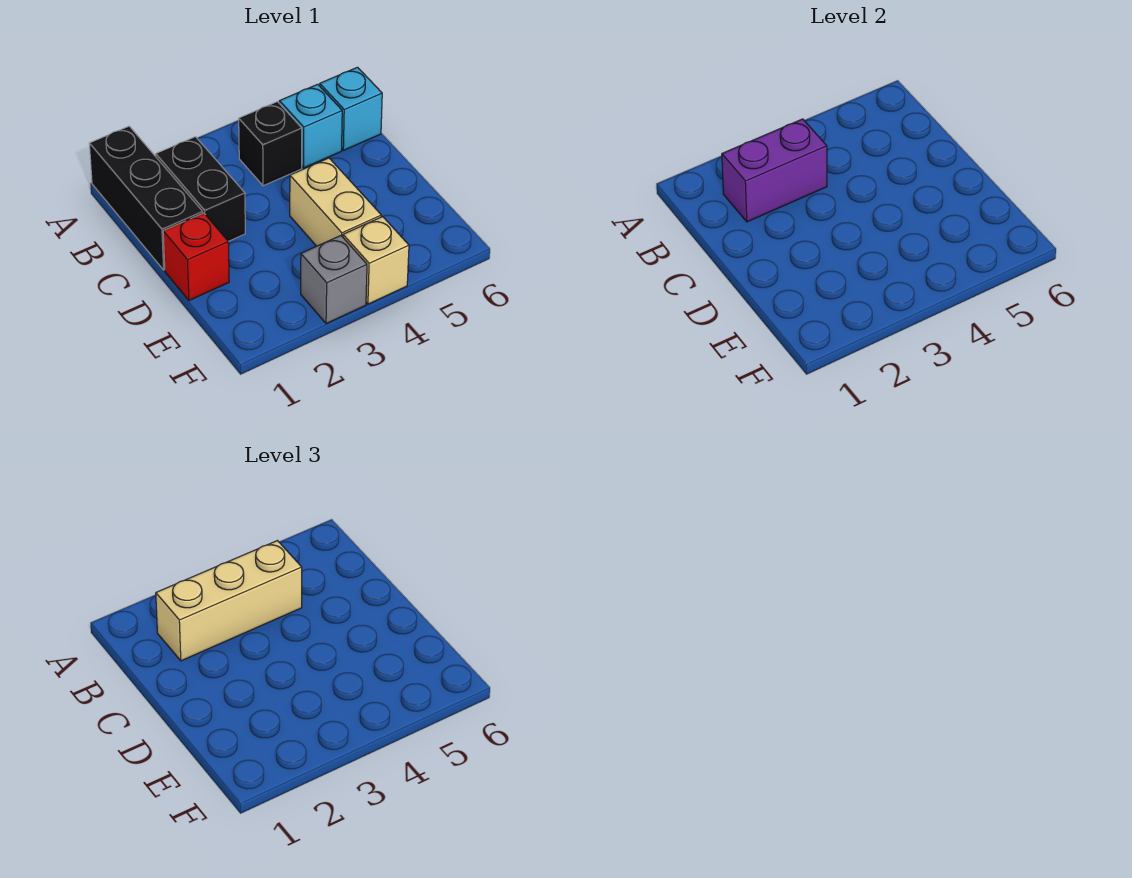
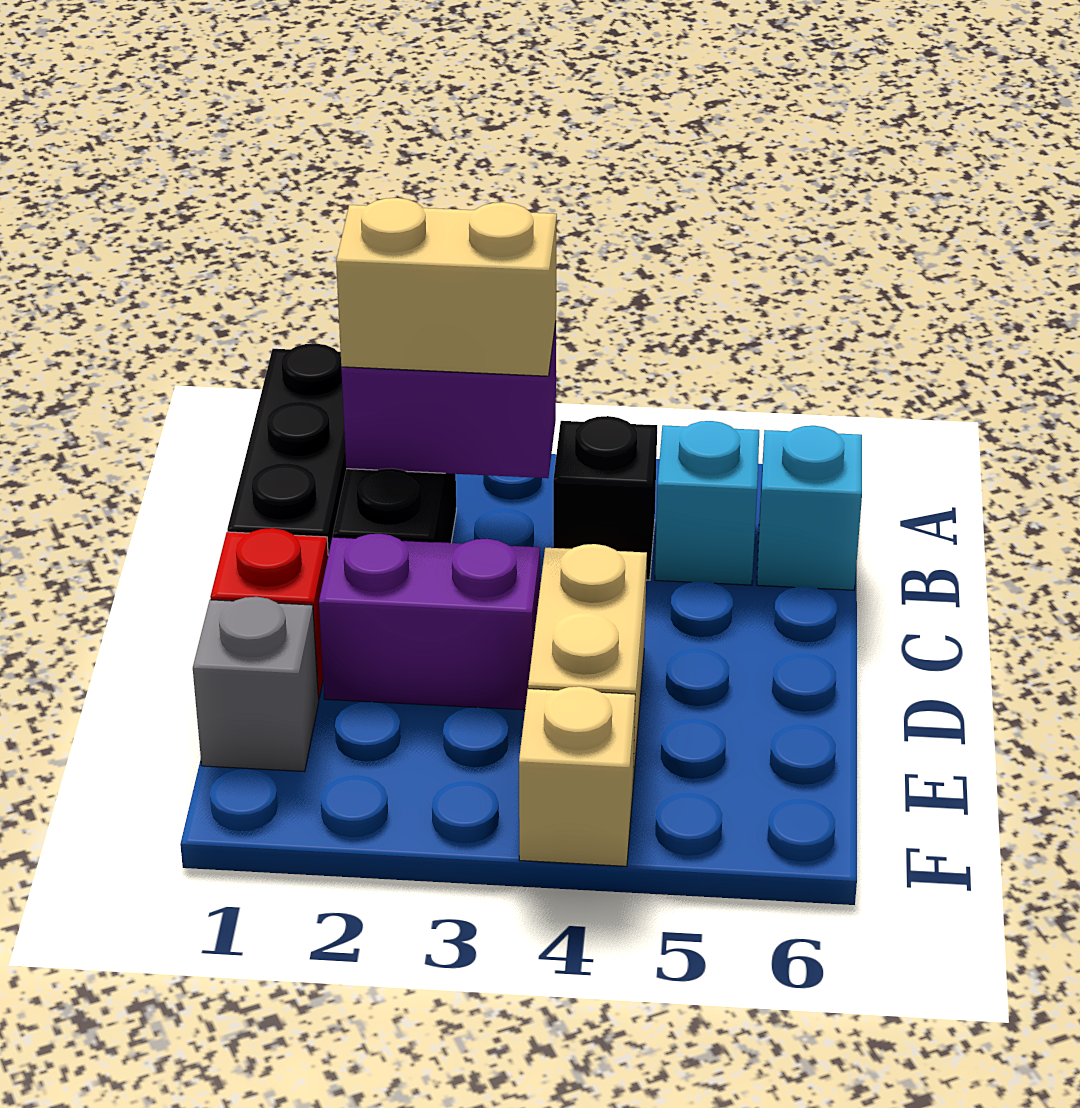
tan brick B2:B4 level 3 -> tan brick B2:B3 level 3
none -> purple brick D2:D3 level 1
grey brick F3 level 1 -> grey brick E1 level 1

